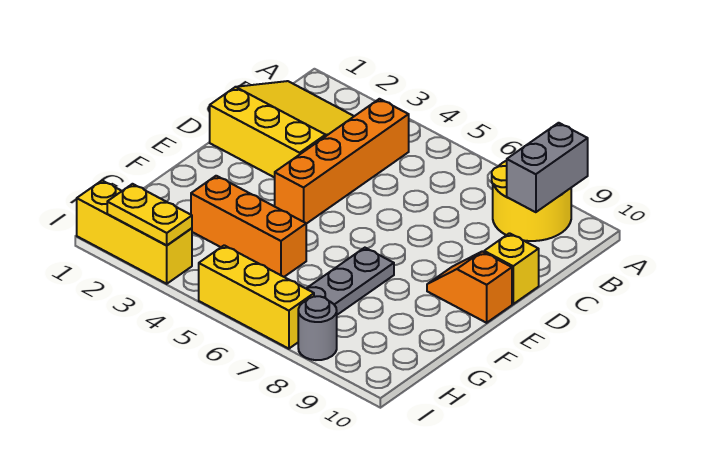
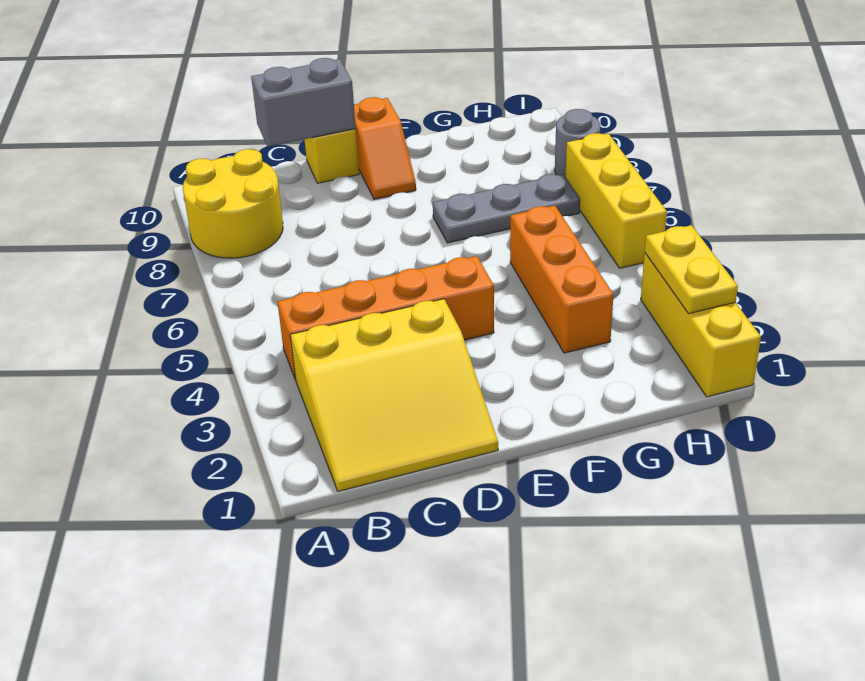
grey brick A9:B9 level 2 -> grey brick C10:D10 level 2
yellow slope B1:D3 level 1 top D -> yellow slope B1:D3 level 1 top 3

